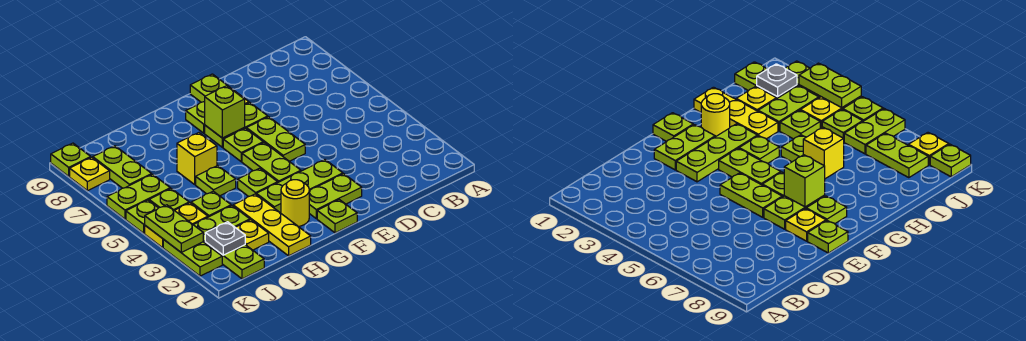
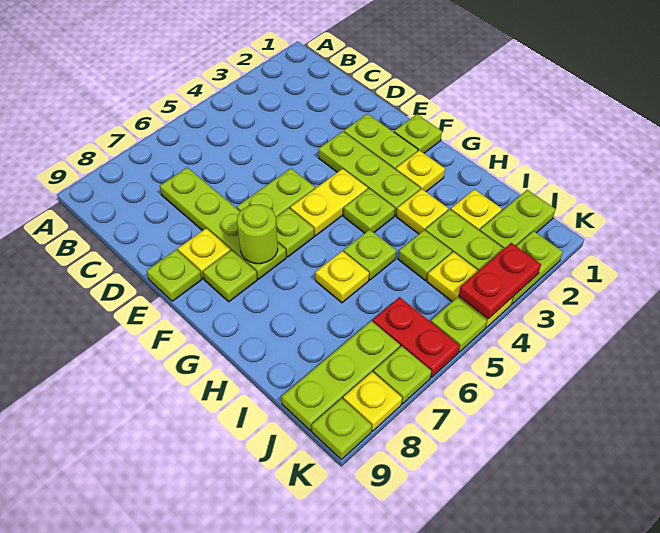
lime plate E7:F7 level 1 -> lime plate C7:F7 level 1
lime plate F4:F5 level 1 -> yellow plate F4:F5 level 1
lime brick F7 level 2 -> lime round brick F7 level 2
yellow round brick G2 level 1 -> yellow plate G2 level 1
yellow plate H1:H3 level 1 -> yellow plate H3 level 1
yellow brick H6 level 1 -> yellow plate H6 level 1
grey plate J2 level 2 -> none
lime plate J5 level 1 -> lime plate K7 level 1
lime plate J6:K6 level 1 -> red plate J6:K6 level 1
lime plate J7:J8 level 1 -> lime plate J7:J9 level 1
lime plate K3:K4 level 2 -> red plate K3:K4 level 2

